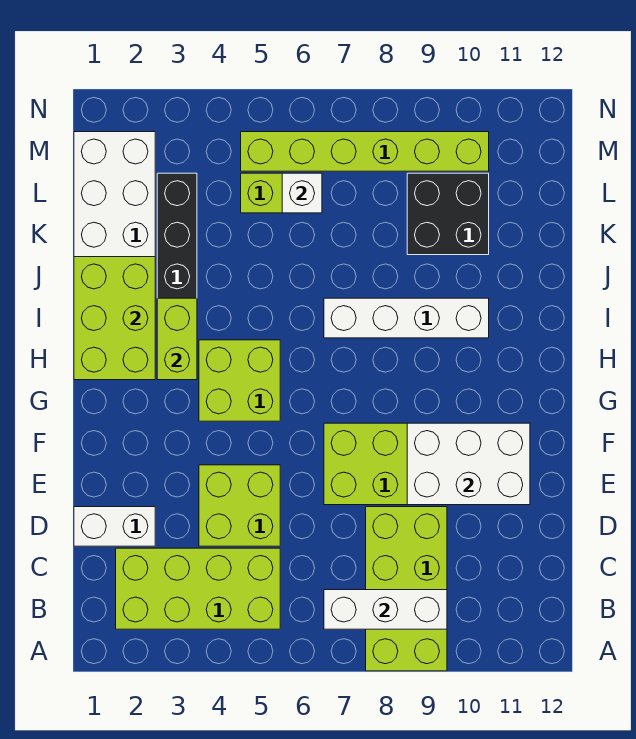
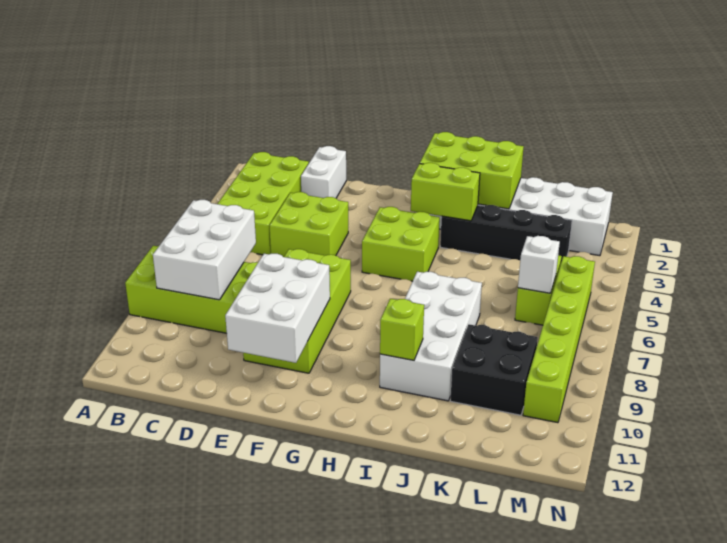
white brick B7:B9 level 2 -> white brick B7:C9 level 2
white brick I7:I10 level 1 -> white brick I7:J10 level 1
none -> lime brick I10 level 2

